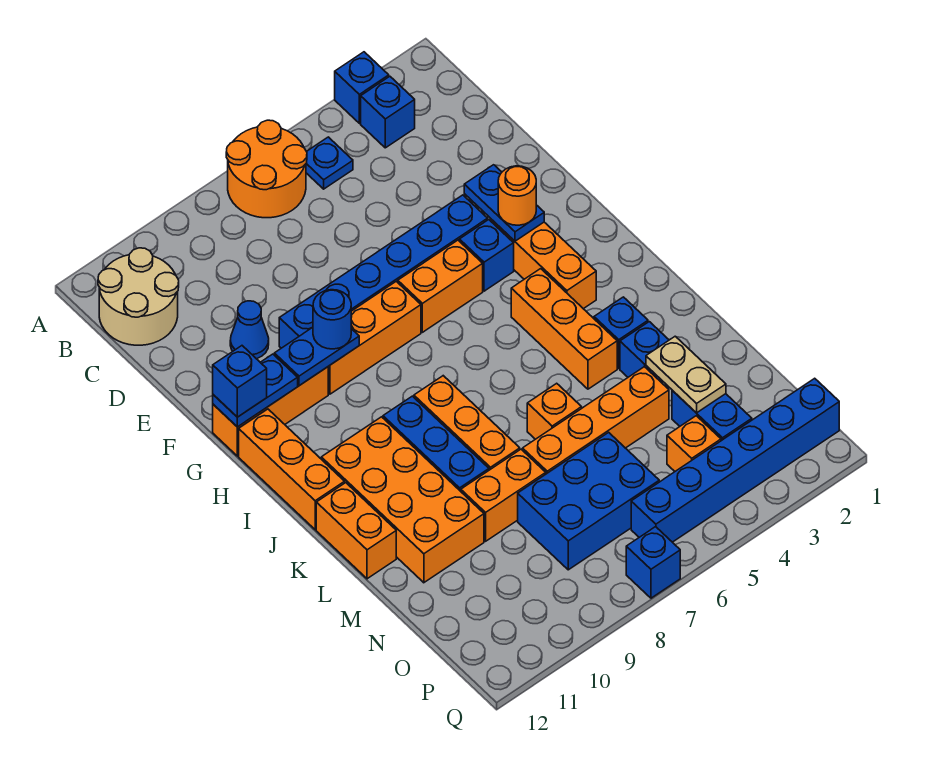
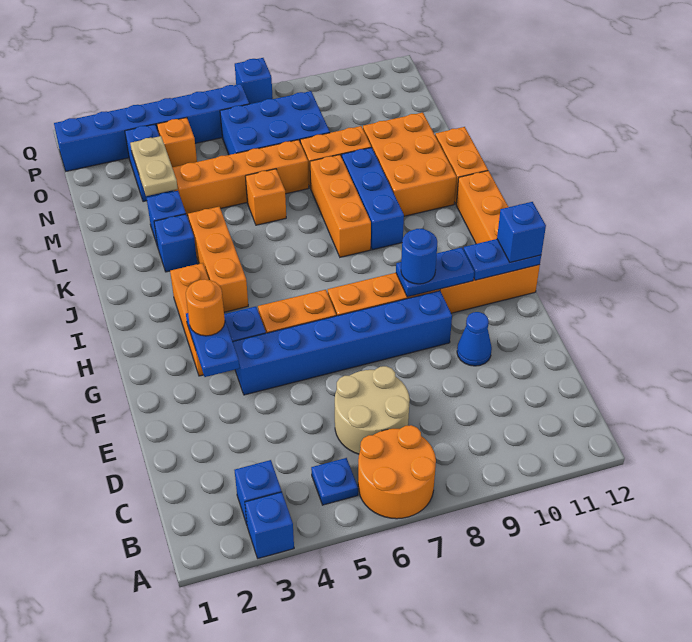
tan round brick B11:C12 level 1 -> tan round brick C6:D7 level 1
orange brick J10:M11 level 1 -> orange brick K10:M11 level 1

